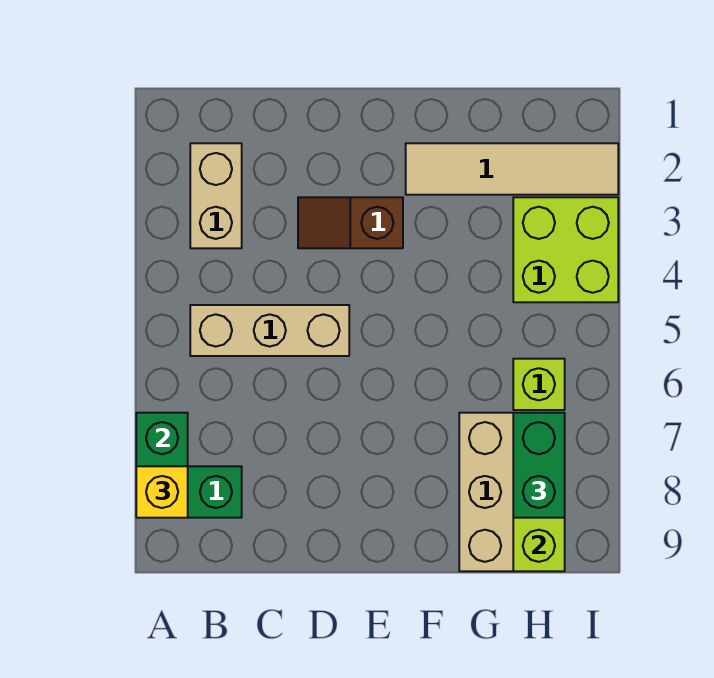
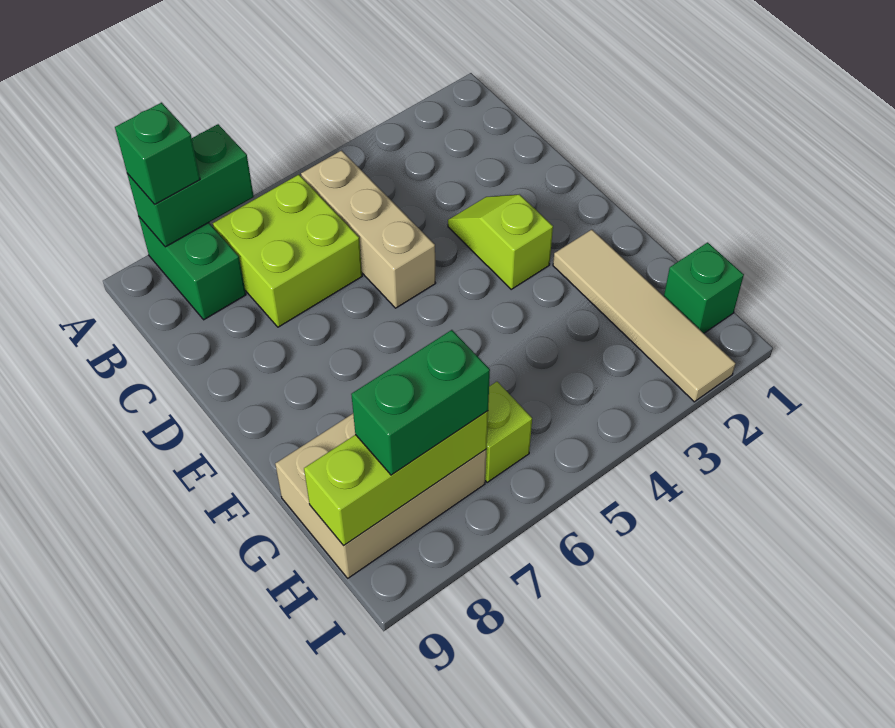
yellow brick A8 level 3 -> green brick A8 level 3
tan brick B2:B3 level 1 -> none
brown slope D3:E3 level 1 top E -> lime slope D3:E3 level 1 top E
none -> green brick H1 level 1
lime brick H3:I4 level 1 -> lime brick B6:C7 level 1

